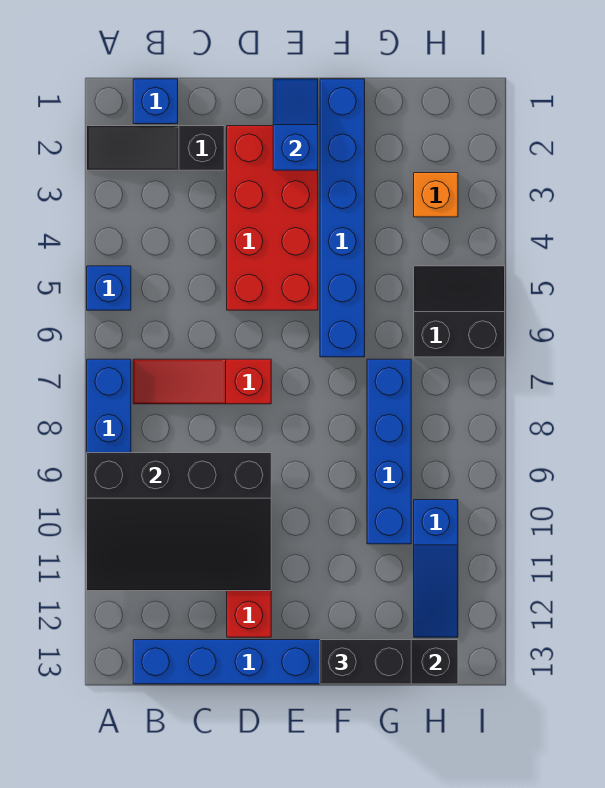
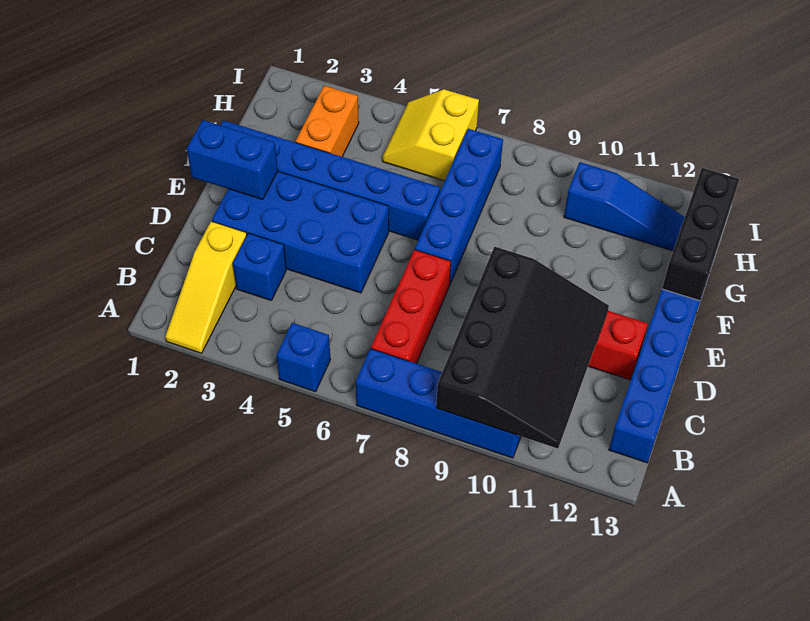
black slope A2:C2 level 1 top C -> yellow slope A2:C2 level 1 top C
blue brick B1 level 1 -> blue brick C3 level 1
red slope B7:D7 level 1 top D -> red brick B7:D7 level 1
red brick D2:E5 level 1 -> blue brick D2:E5 level 1
blue slope E1:E2 level 2 top 2 -> blue brick E1:E2 level 2
black brick F13:G13 level 3 -> none
blue brick G7:G10 level 1 -> blue brick E7:H7 level 1
orange brick H3 level 1 -> orange brick G3:H3 level 1
black slope H5:I6 level 1 top 6 -> yellow slope H5:I6 level 1 top 6

